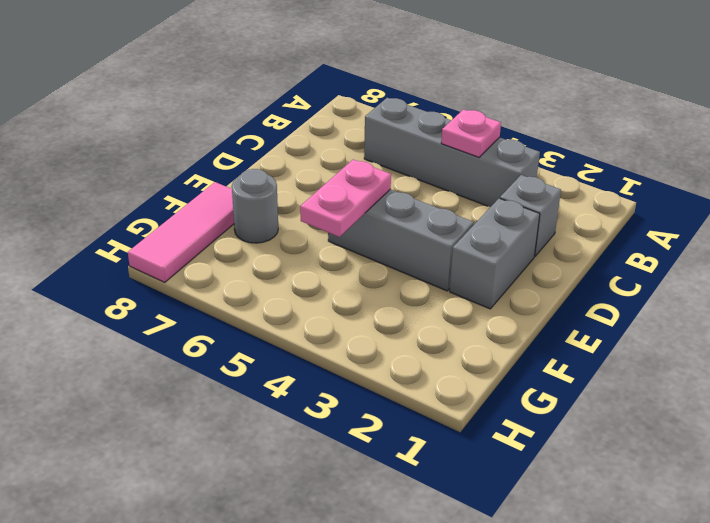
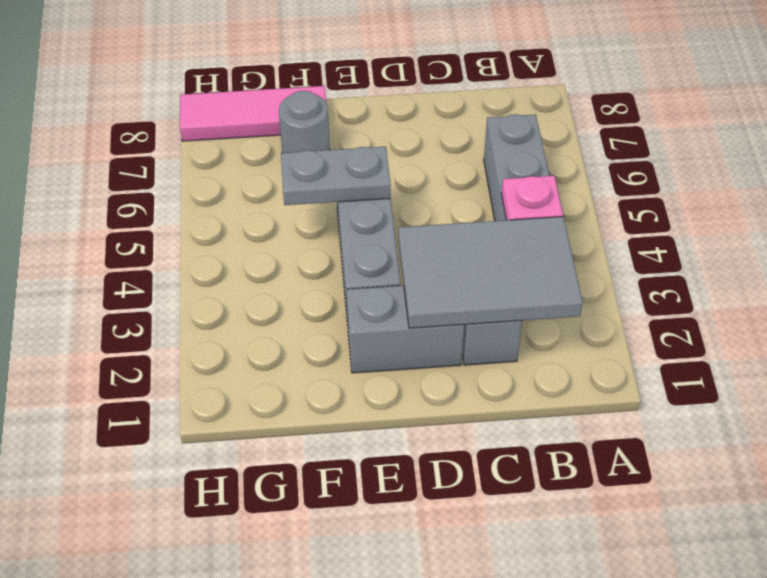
none -> grey tile B2:D3 level 2
pink plate E5:F5 level 2 -> grey plate E5:F5 level 2

